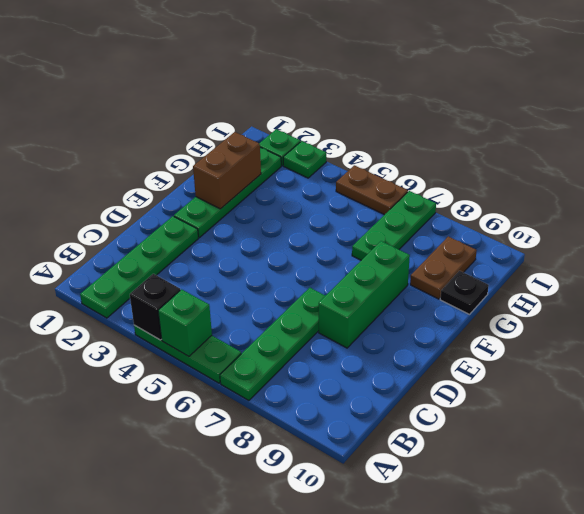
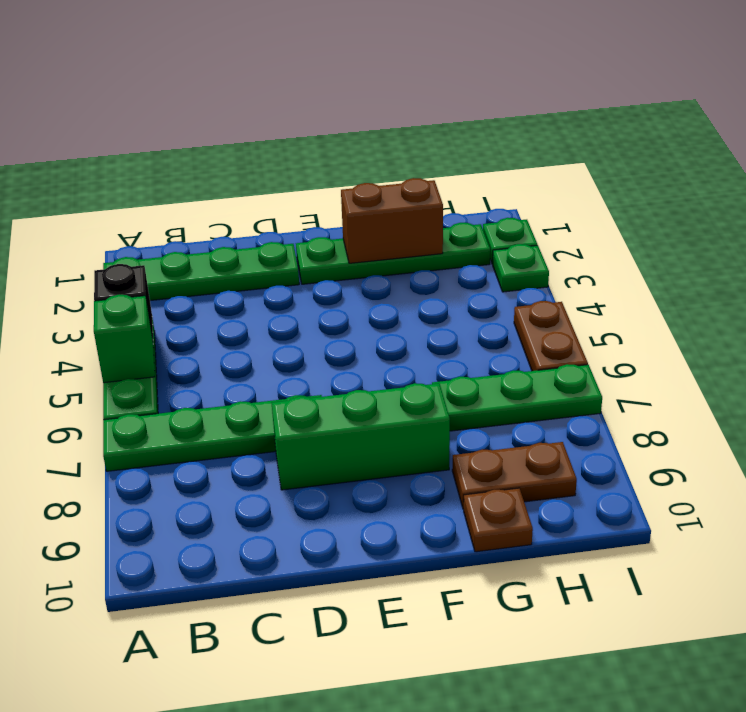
black plate G10 level 1 -> brown plate G10 level 1

